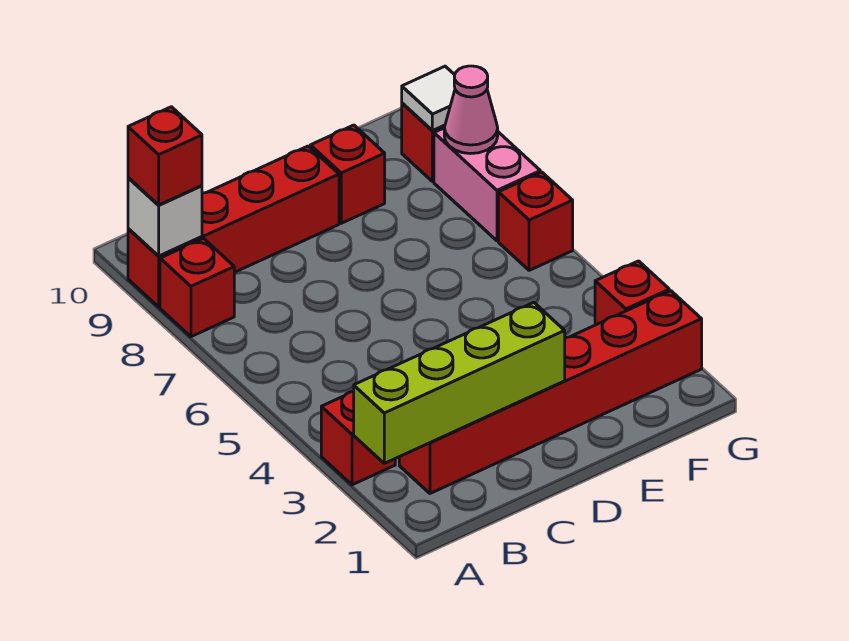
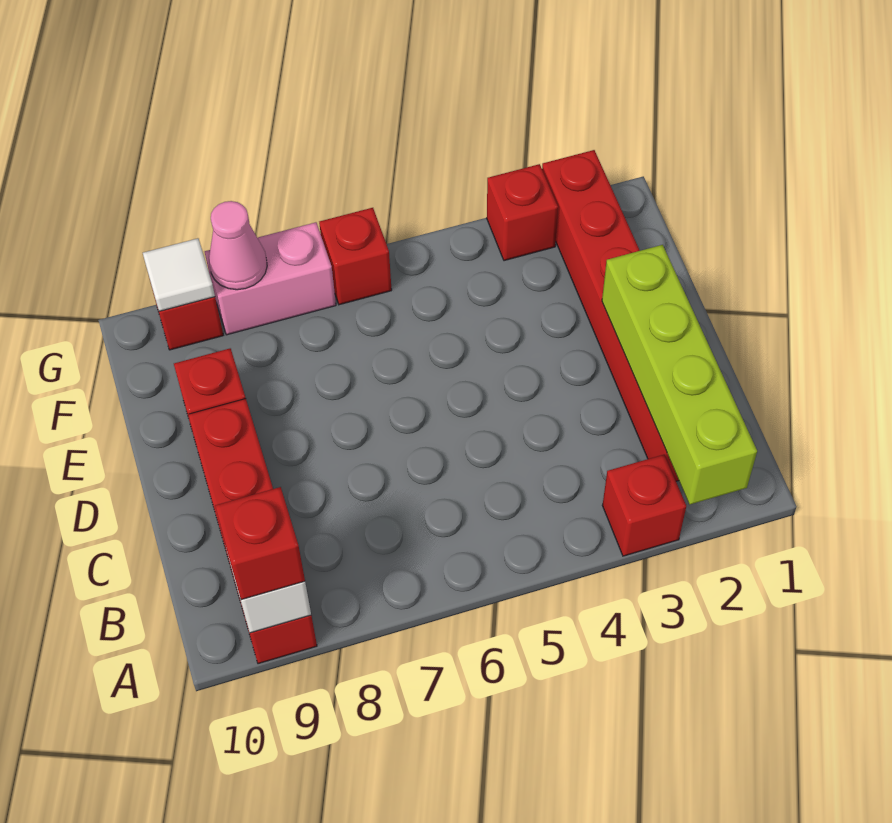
red brick A8 level 1 -> none

